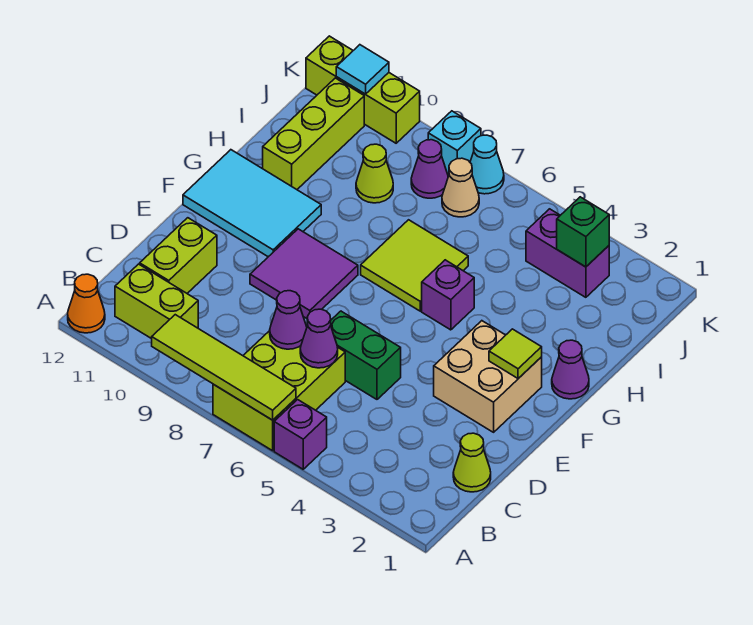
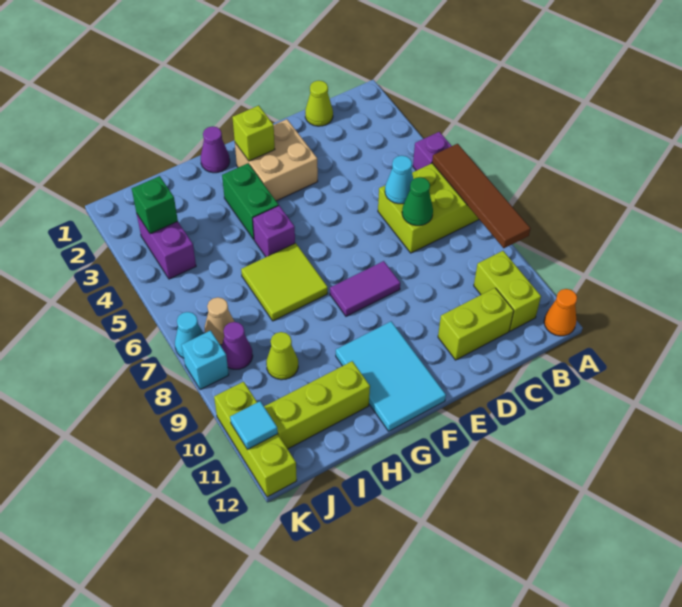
lime tile A6:A9 level 2 -> brown tile A6:A9 level 2
purple cone C6 level 2 -> cyan cone C6 level 2
purple cone C7 level 2 -> green cone C7 level 2
green brick D5:D6 level 1 -> green brick G3:G4 level 1
purple tile E8:F9 level 1 -> purple tile E8:F8 level 1
lime tile F2 level 2 -> lime brick F2 level 2

